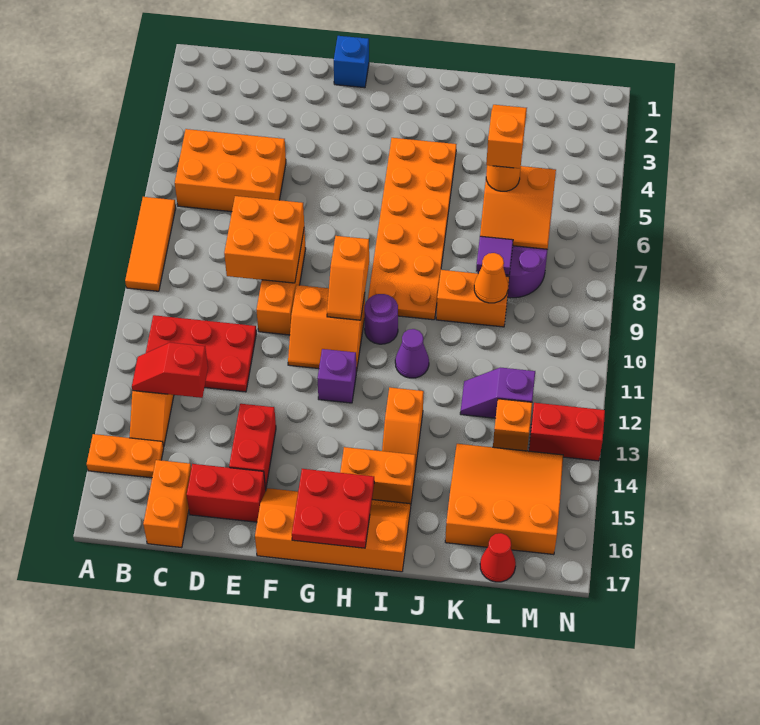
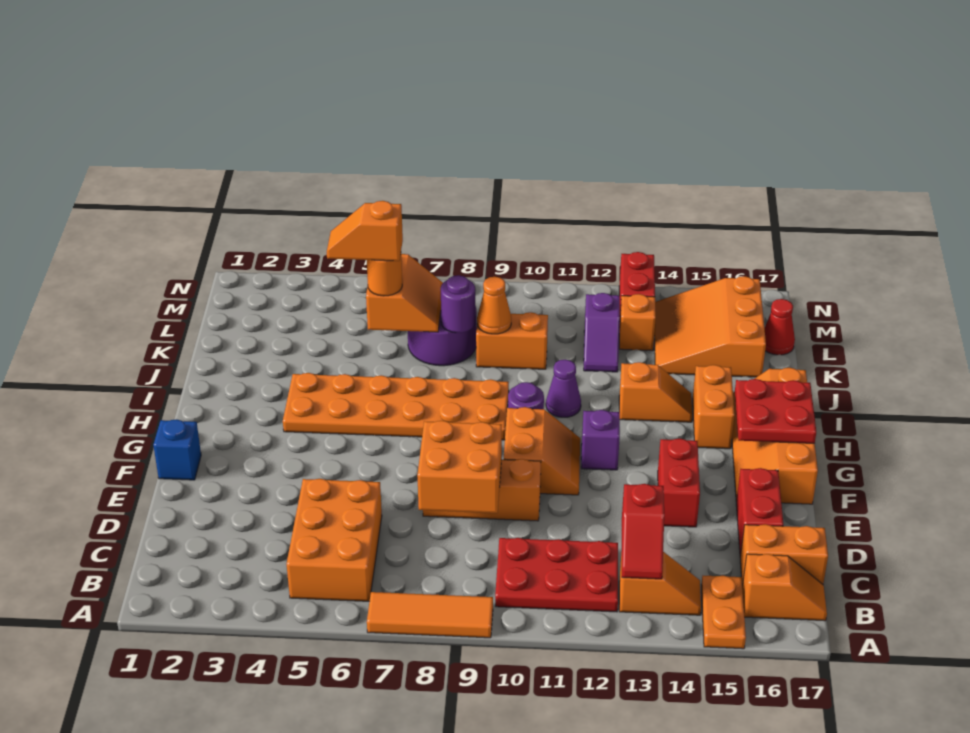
red plate B11:D12 level 1 -> red plate B10:C12 level 1
red brick E14:E15 level 1 -> red brick E14:F14 level 1
orange slope G9:G10 level 2 top 9 -> orange slope B16:B17 level 1 top 16
orange brick J9:K9 level 1 -> orange brick K9:K10 level 1
purple tile K8 level 2 -> purple round brick K8 level 2

